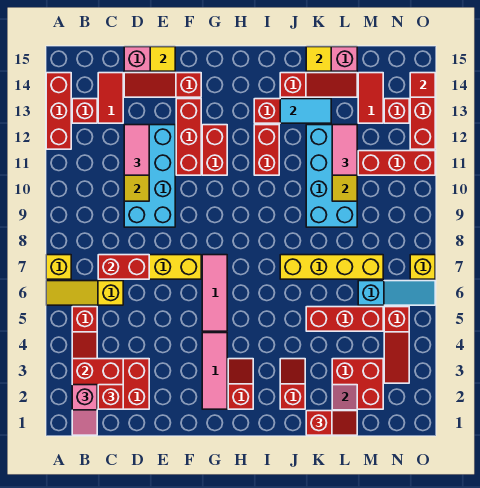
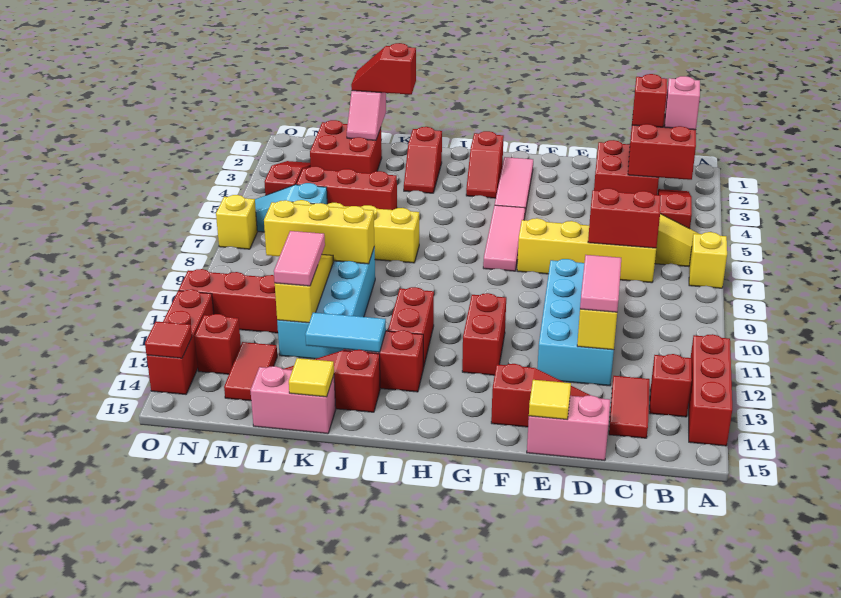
red brick F11:F13 level 1 -> none
none -> yellow brick K9:M9 level 2

